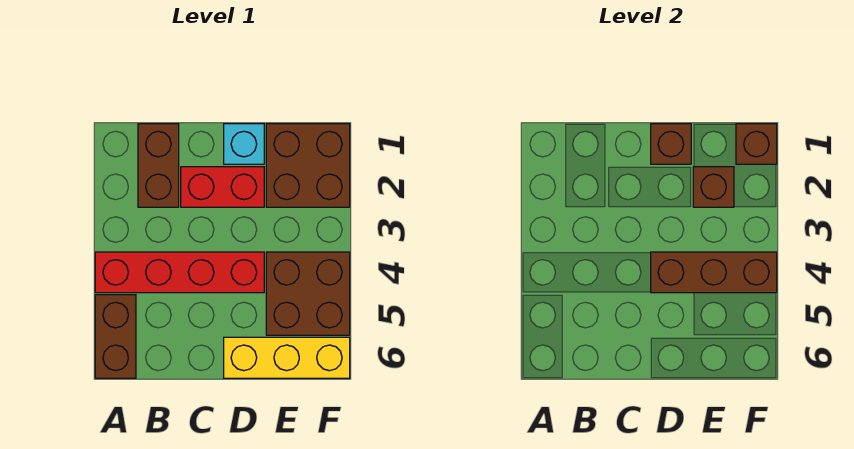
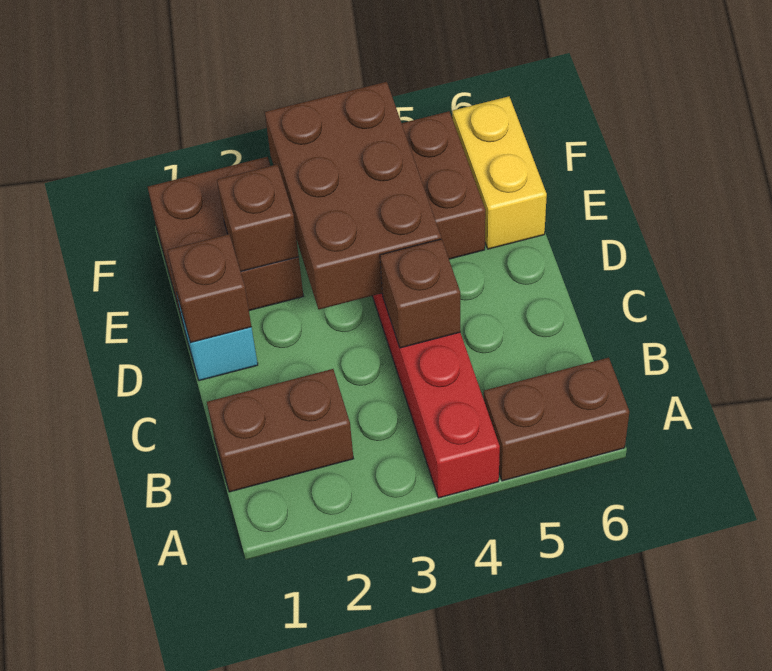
red brick C2:D2 level 1 -> none
brown brick D4:F4 level 2 -> brown brick D3:F4 level 2
yellow brick D6:F6 level 1 -> yellow brick E6:F6 level 1
brown brick F1 level 2 -> brown brick C4 level 2

